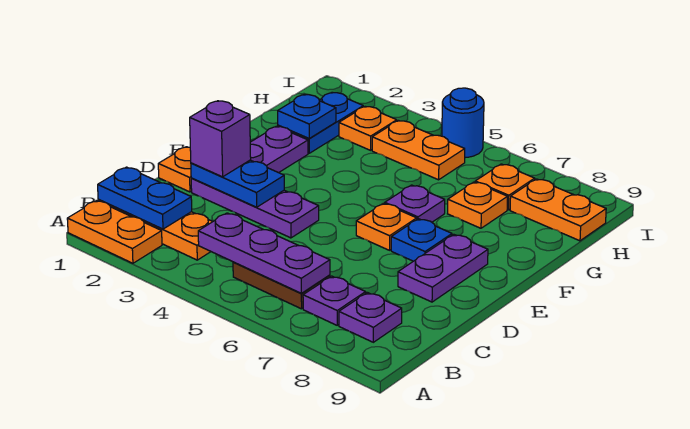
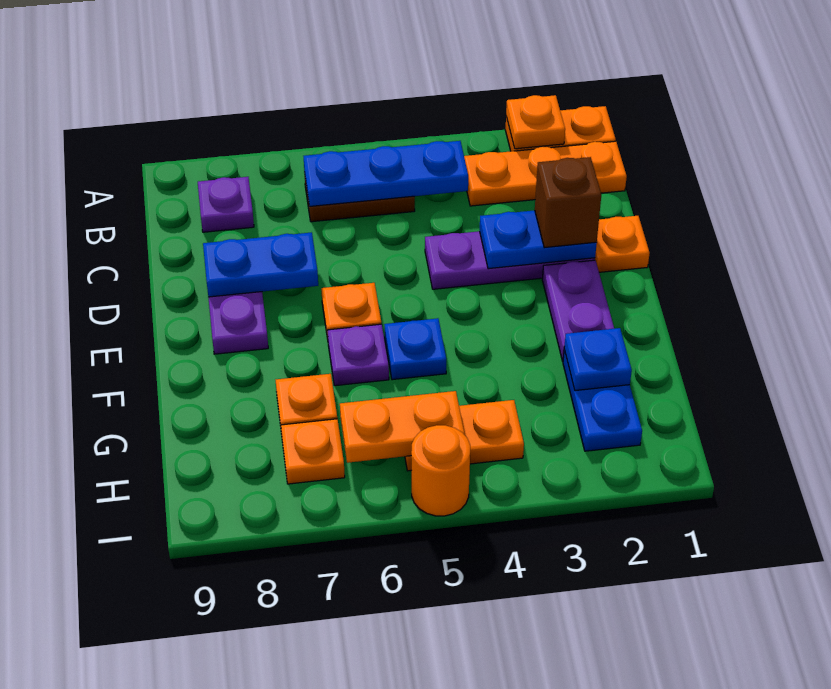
blue plate B1:B2 level 2 -> blue plate D7:D8 level 2
purple plate B4:B6 level 2 -> blue plate B4:B6 level 2
purple plate B7 level 1 -> none
purple brick D2 level 3 -> brown brick D2 level 3
blue plate E7 level 1 -> blue plate F5 level 1
orange plate H3 level 1 -> orange plate A2 level 2
orange plate H8:H9 level 1 -> orange plate H5:H6 level 2
blue round brick I5 level 1 -> orange round brick I5 level 1

